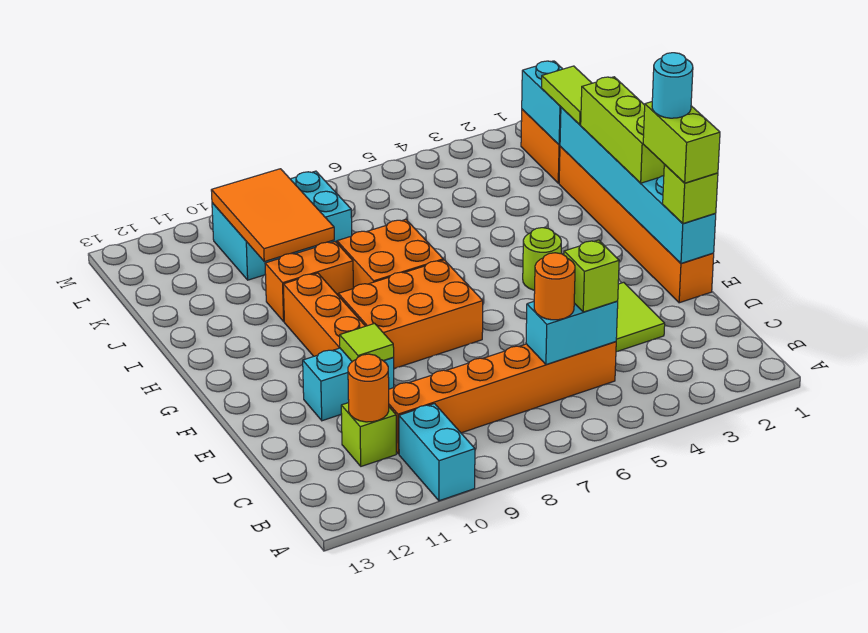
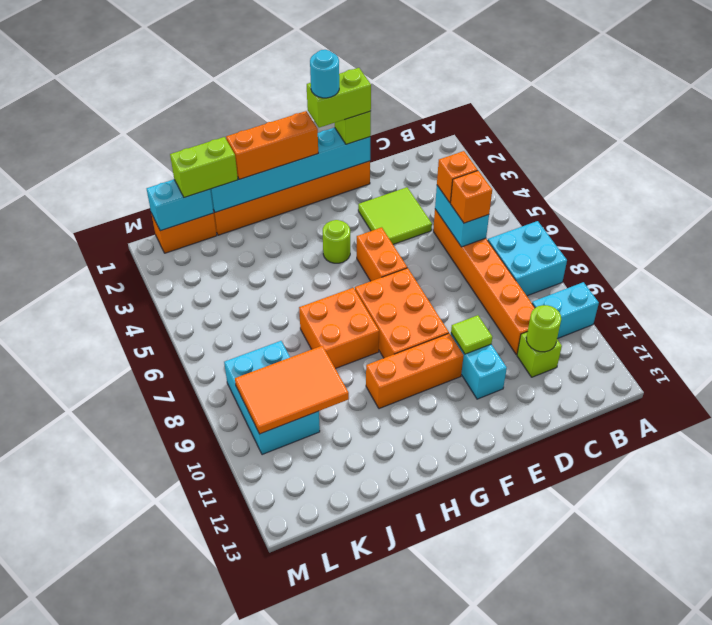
none -> cyan brick A7:B8 level 1
lime brick C5 level 3 -> orange brick C5 level 3
orange round brick C6 level 3 -> orange brick C6 level 3
orange round brick C11 level 2 -> lime round brick C11 level 2
lime brick G1:I1 level 3 -> orange brick G1:I1 level 3
orange brick I9:I10 level 1 -> orange brick F5:F6 level 1
lime tile J1:K1 level 3 -> lime brick J1:K1 level 3

